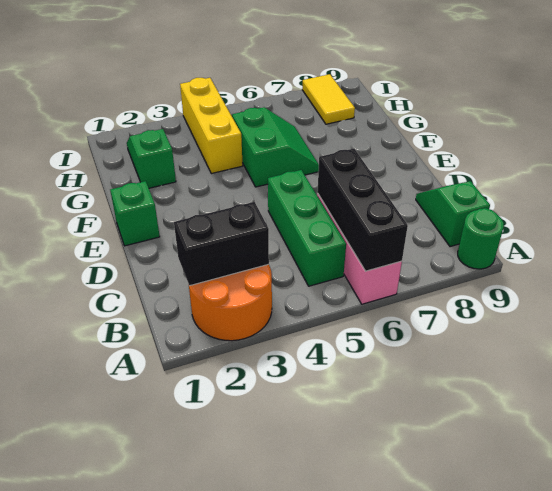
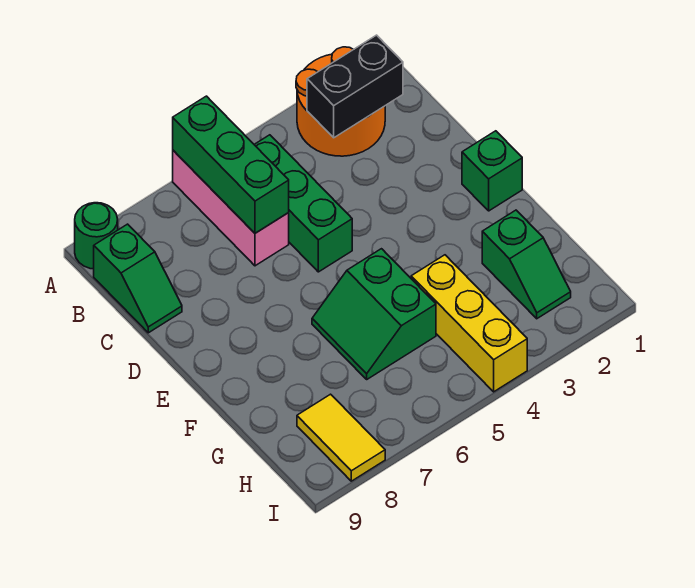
black brick A6:C6 level 2 -> green brick A6:C6 level 2

